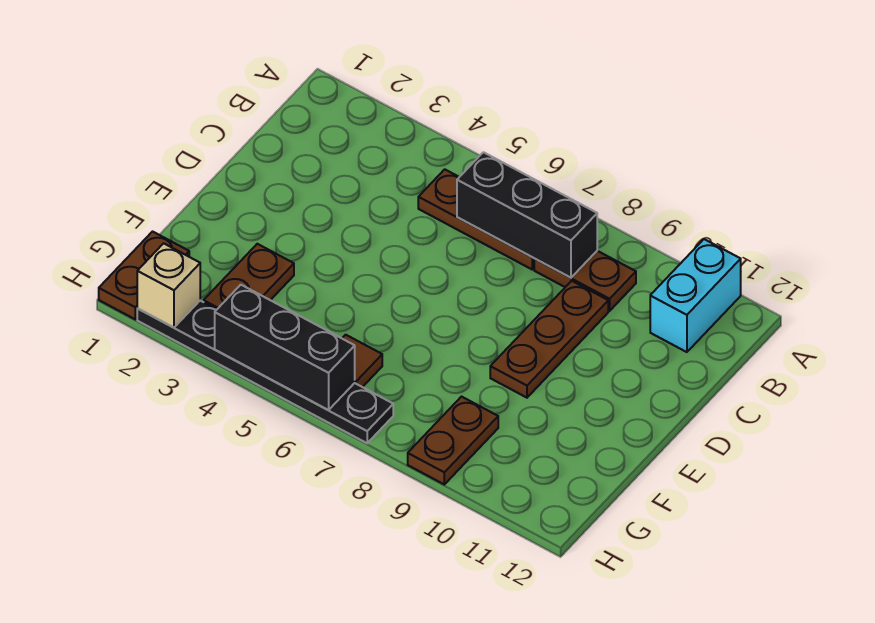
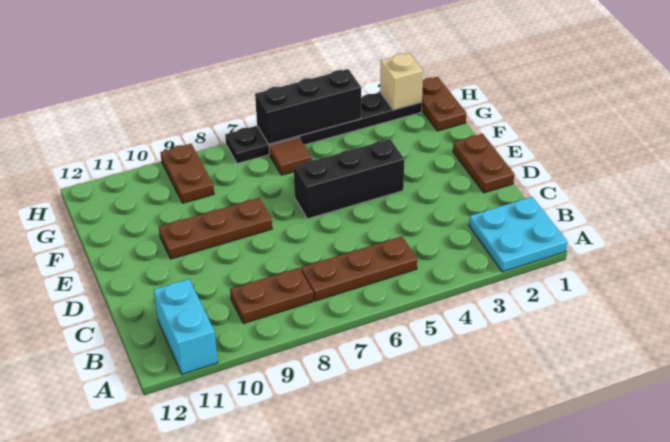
none -> cyan plate A1:B2 level 1
black brick B6:B8 level 2 -> black brick E4:E6 level 1
brown plate C9:E9 level 1 -> brown plate E8:E10 level 1
brown plate F3:G3 level 1 -> brown plate D1:E1 level 1

